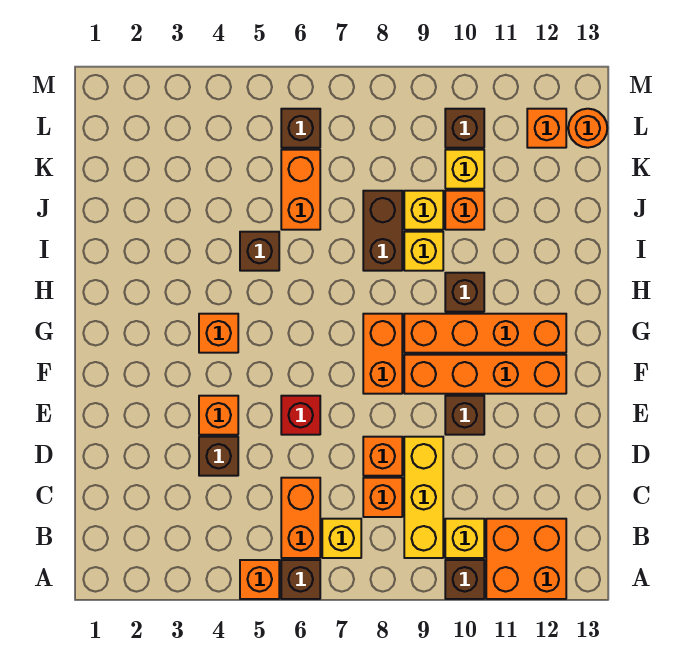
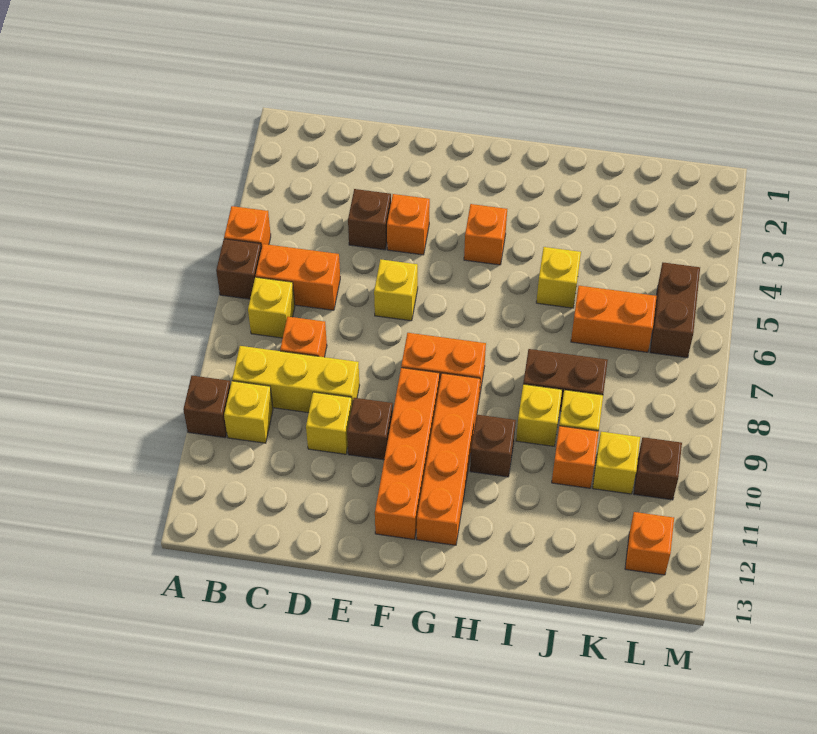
orange brick A11:B12 level 1 -> none
orange brick D8 level 1 -> none
none -> yellow brick D10 level 1
red brick E6 level 1 -> yellow brick E6 level 1
brown brick I5 level 1 -> yellow brick I5 level 1
brown brick L6 level 1 -> brown brick L5:L6 level 1
orange round brick L13 level 1 -> none

